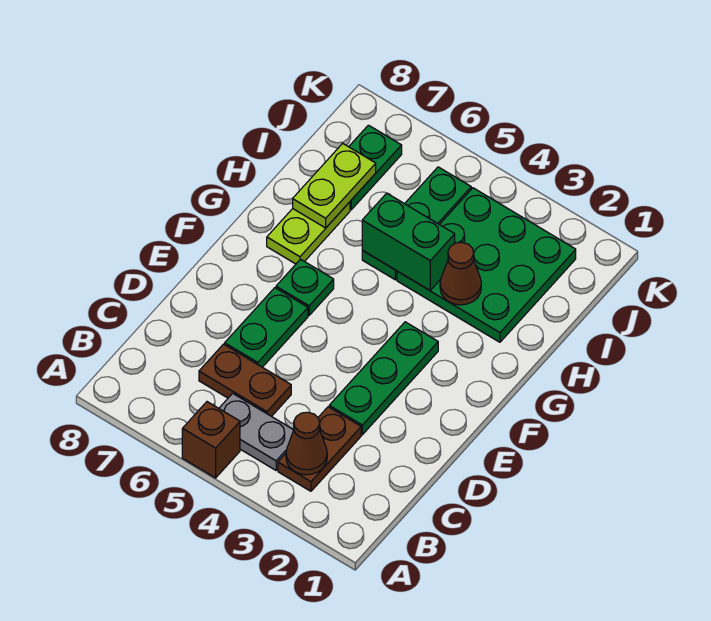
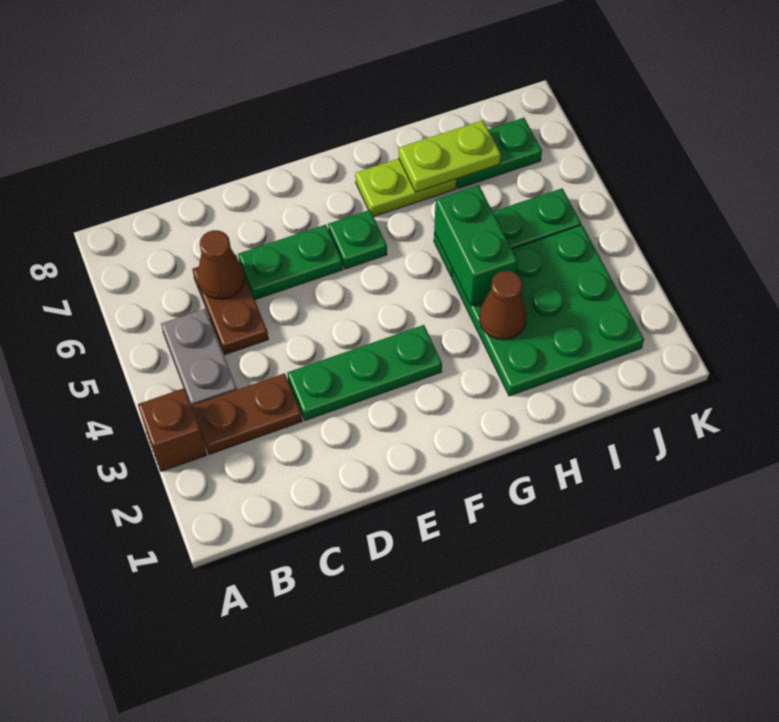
brown brick A5 level 1 -> brown brick A3 level 1
brown cone B3 level 2 -> brown cone C6 level 2

